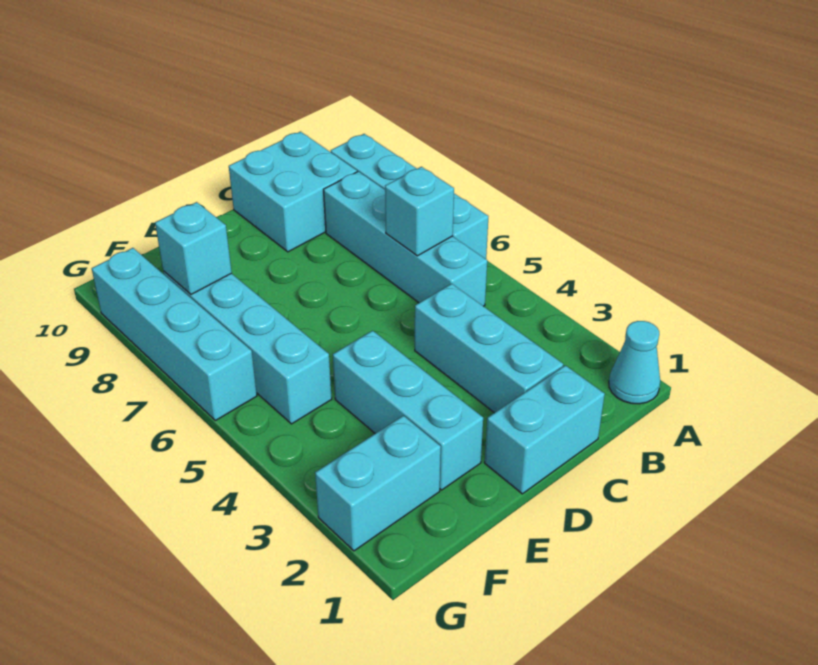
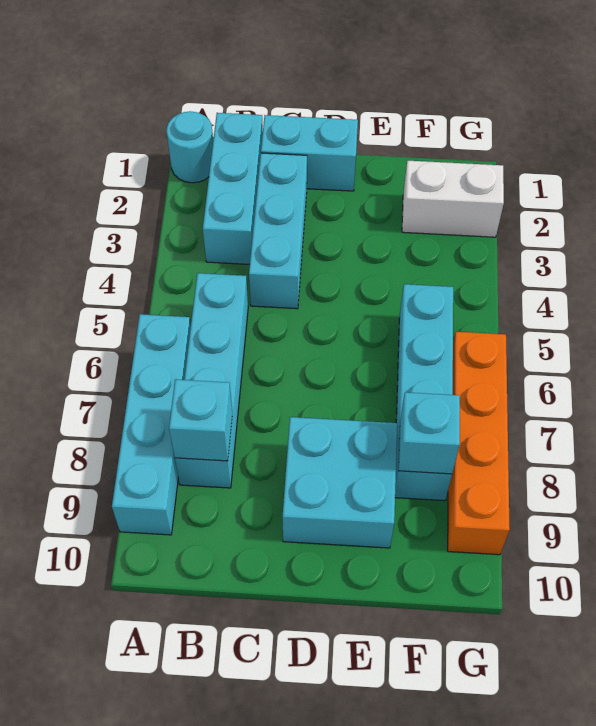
cyan cone A1 level 1 -> cyan round brick A1 level 1
cyan brick B6 level 2 -> cyan brick B8 level 2
cyan brick B9:C10 level 1 -> cyan brick D8:E9 level 1
cyan brick E2:E4 level 1 -> cyan brick B1:B3 level 1
cyan brick F2:G2 level 1 -> white brick F2:G2 level 1
cyan brick G6:G9 level 1 -> orange brick G6:G9 level 1

